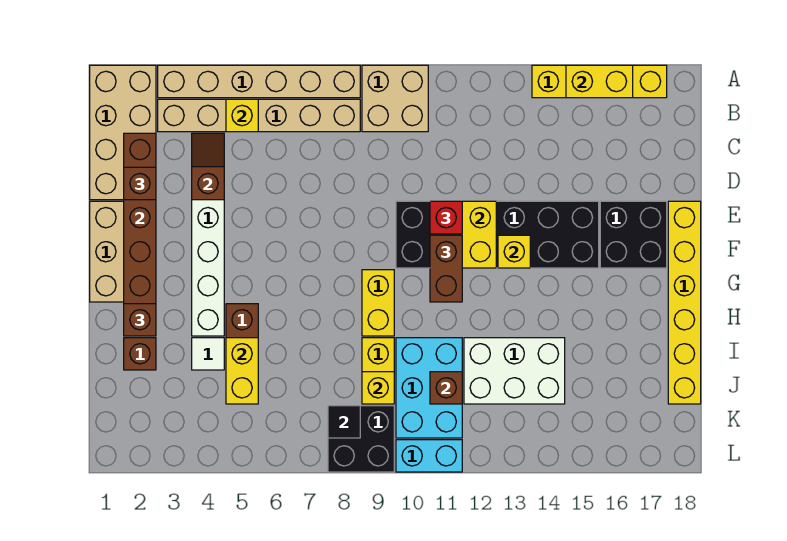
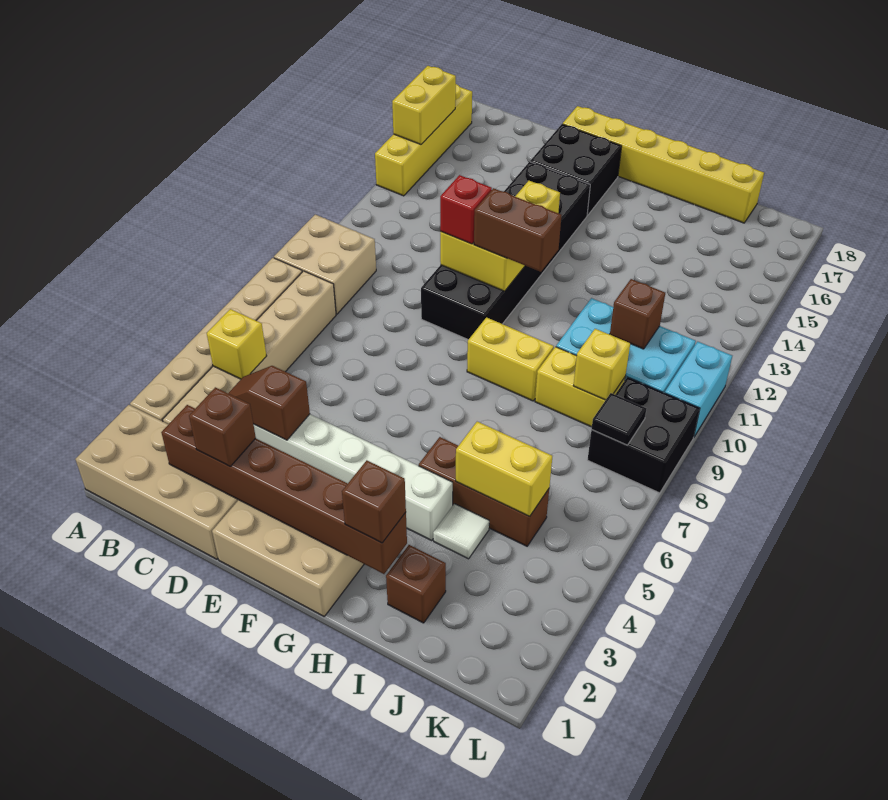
white brick I12:J14 level 1 -> none

